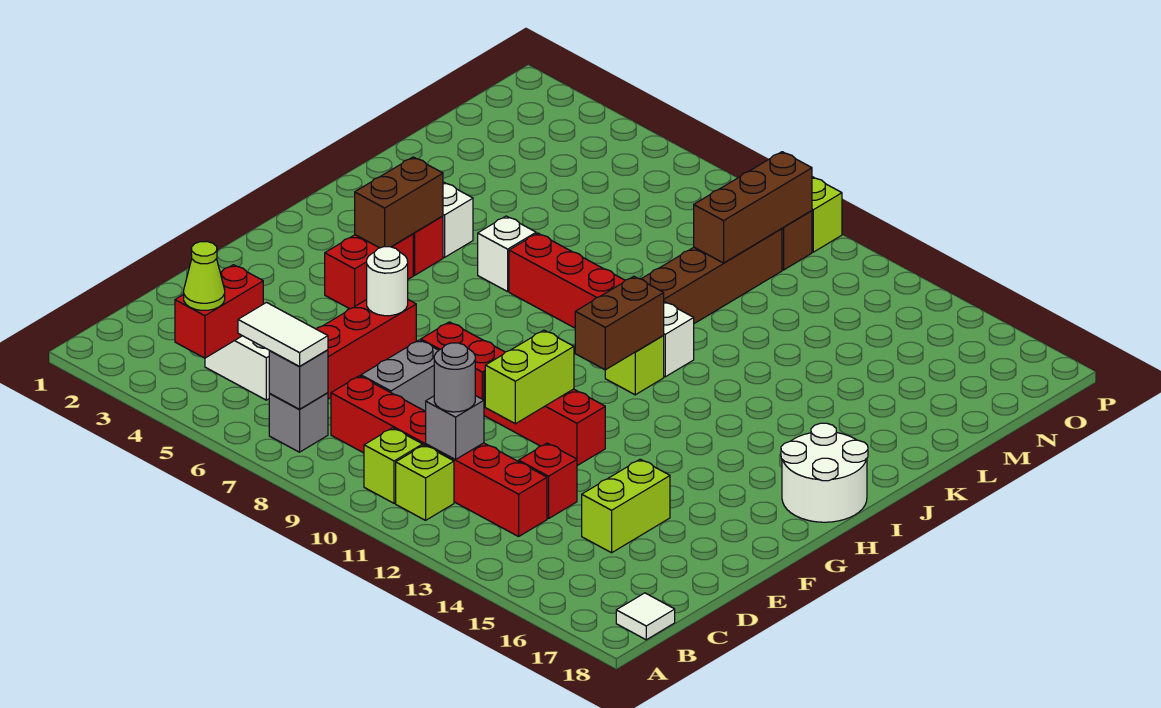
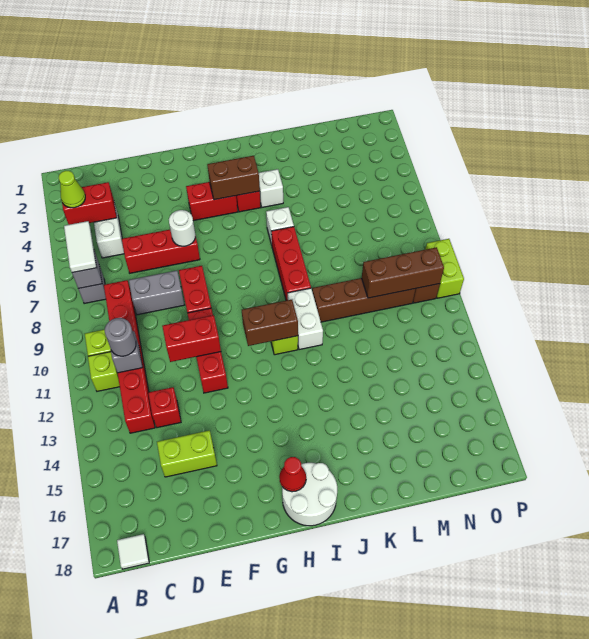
lime brick E11:F11 level 2 -> red brick E11:F11 level 2
none -> red cone H17 level 2

